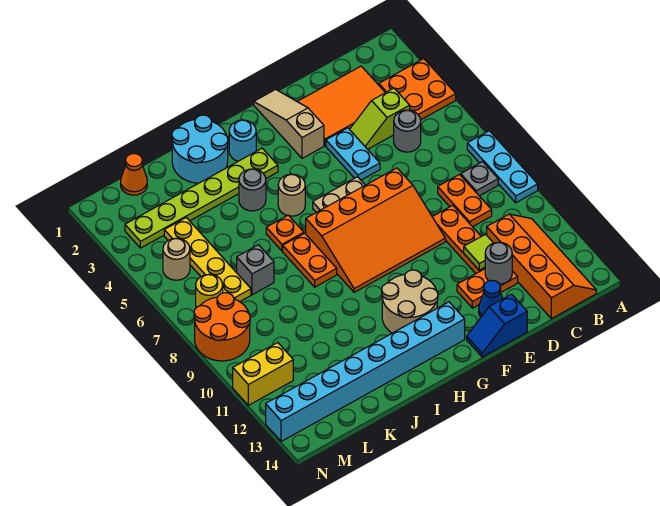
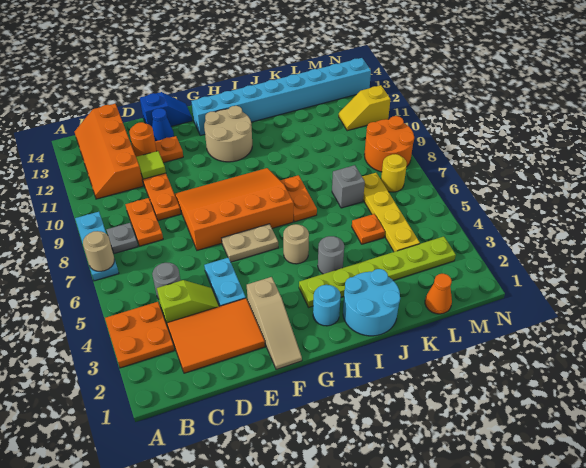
grey round brick D12 level 2 -> orange round brick D12 level 2
orange plate I6 level 1 -> orange plate K5 level 1
tan round brick M5 level 1 -> tan round brick A7 level 2
yellow brick M11:N11 level 1 -> yellow slope M11:N11 level 1 top N

